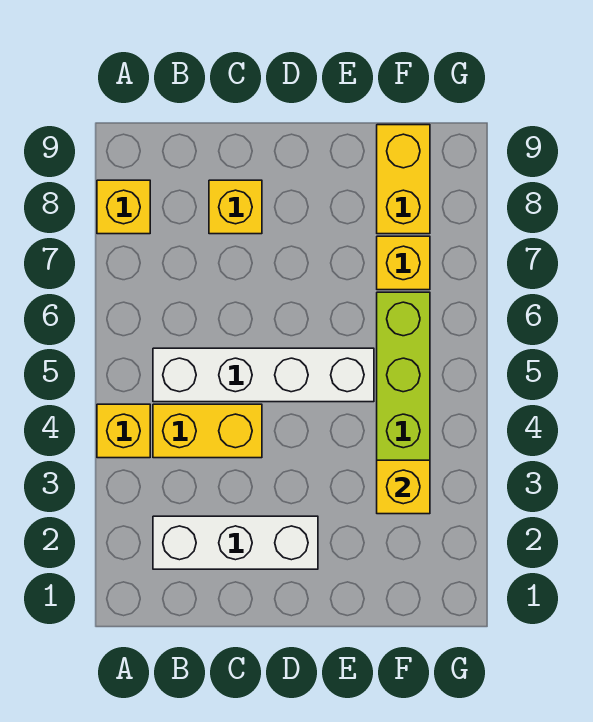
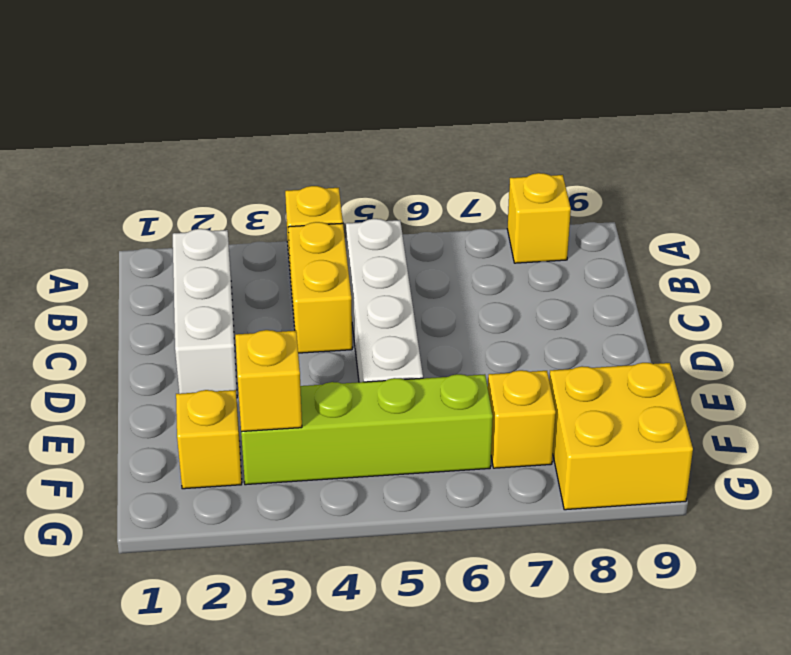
yellow brick C8 level 1 -> yellow brick F2 level 1
yellow brick F8:F9 level 1 -> yellow brick F8:G9 level 1

